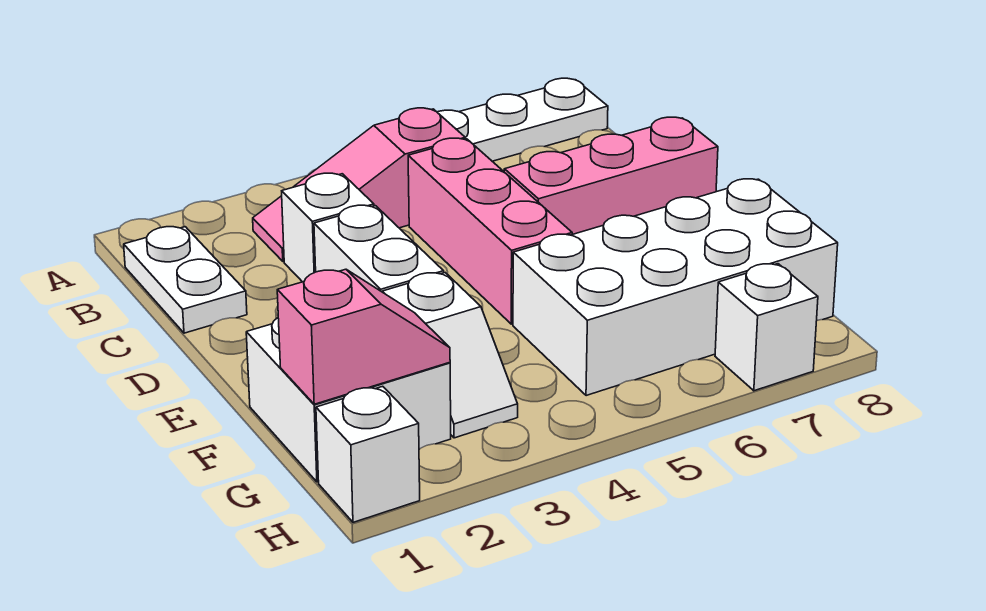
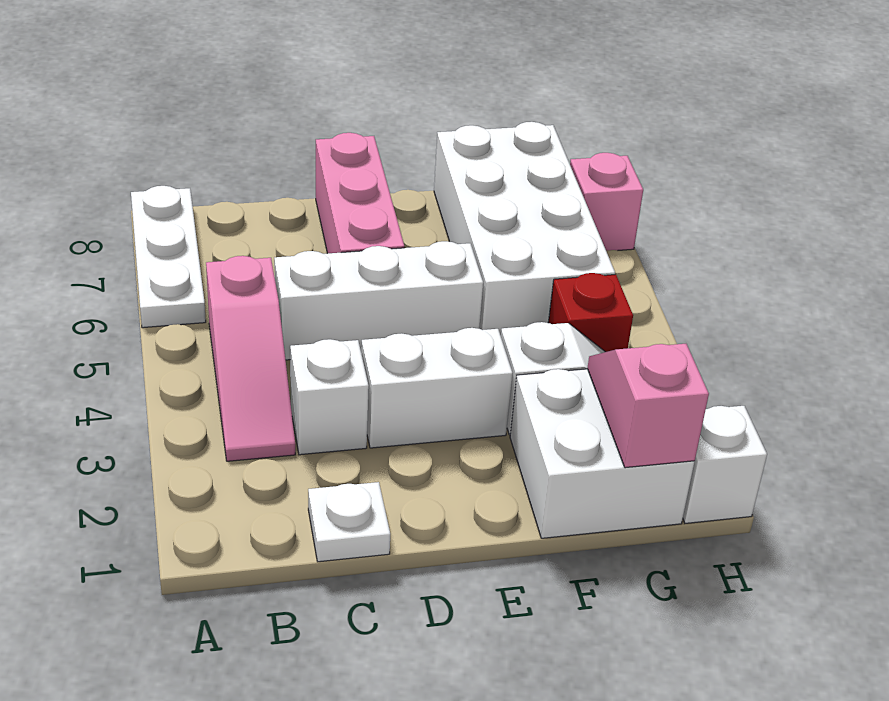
white plate B1:C1 level 1 -> white plate C1 level 1
pink brick C5:E5 level 1 -> white brick C5:E5 level 1
none -> red brick G4 level 1
white brick H7 level 1 -> pink brick H7 level 1

